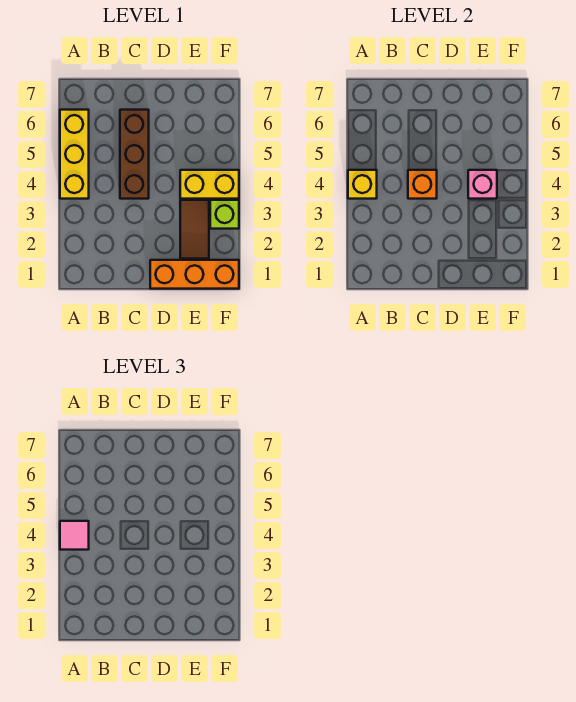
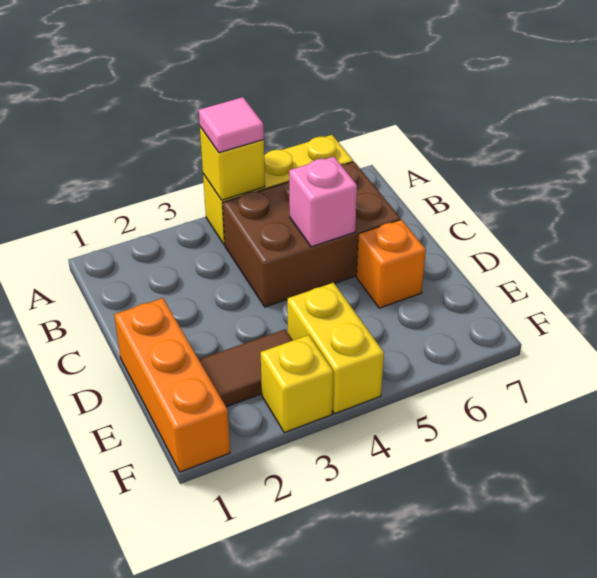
brown brick C4:C6 level 1 -> brown brick B4:C6 level 1
orange brick C4 level 2 -> orange brick D6 level 1
pink brick E4 level 2 -> pink brick C5 level 2
lime brick F3 level 1 -> yellow brick F3 level 1

